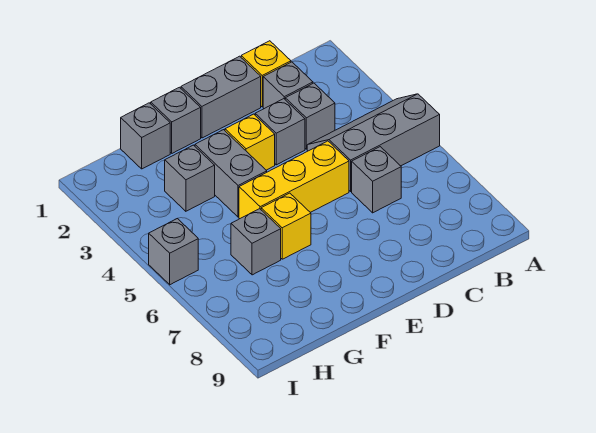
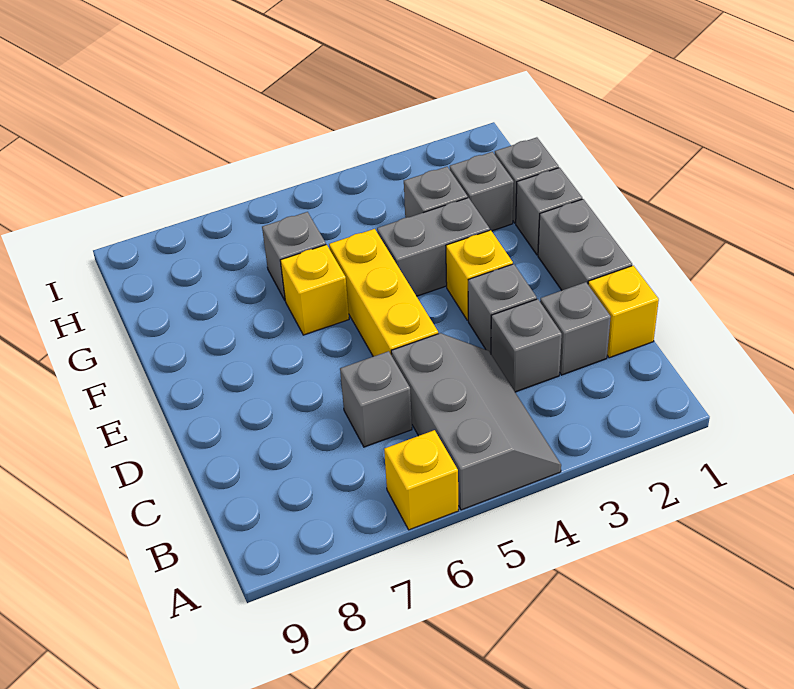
none -> yellow brick A6 level 1
grey brick I5 level 1 -> grey brick G2 level 1

